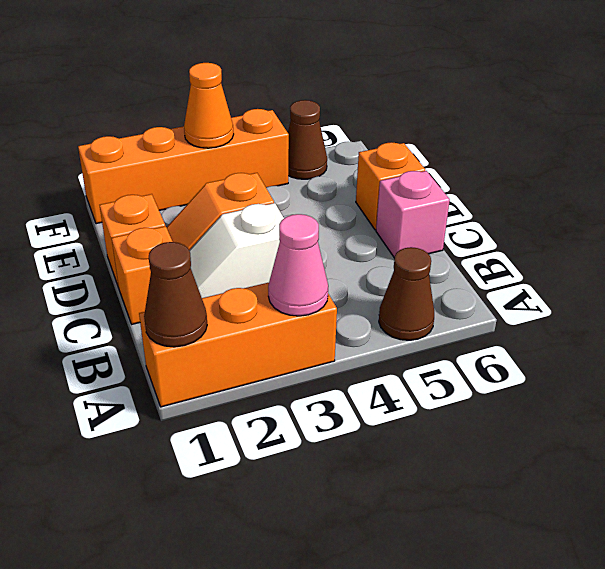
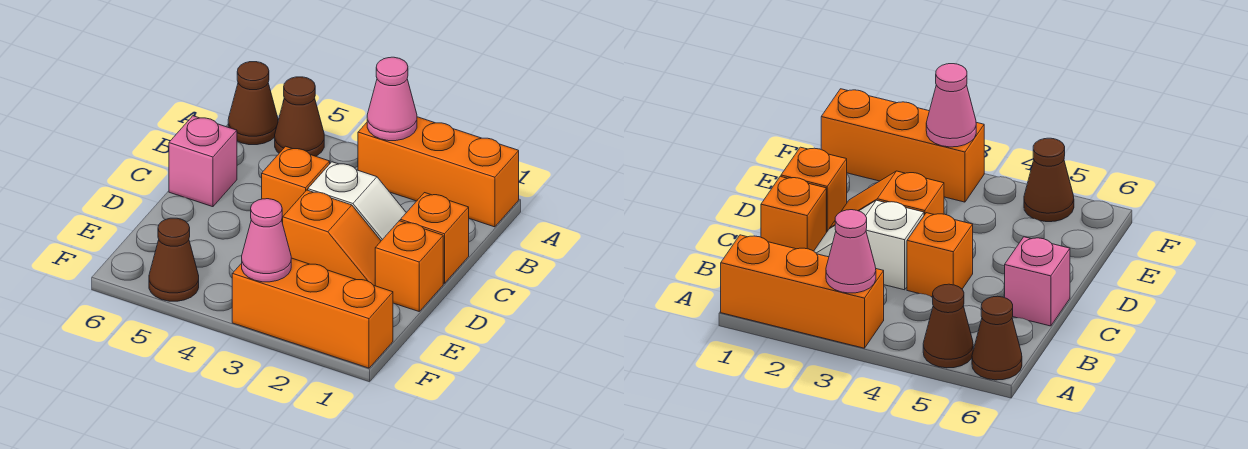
brown cone A1 level 2 -> brown cone A6 level 1
orange brick D6 level 1 -> orange brick C4 level 1
orange brick F1:F4 level 1 -> orange brick F1:F3 level 1
orange cone F3 level 2 -> pink cone F3 level 2

